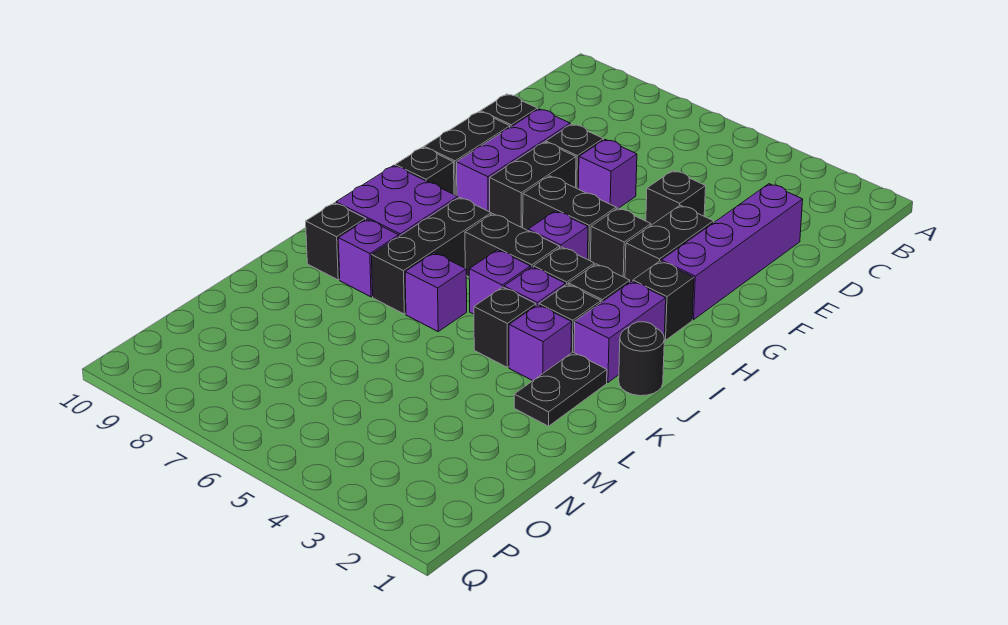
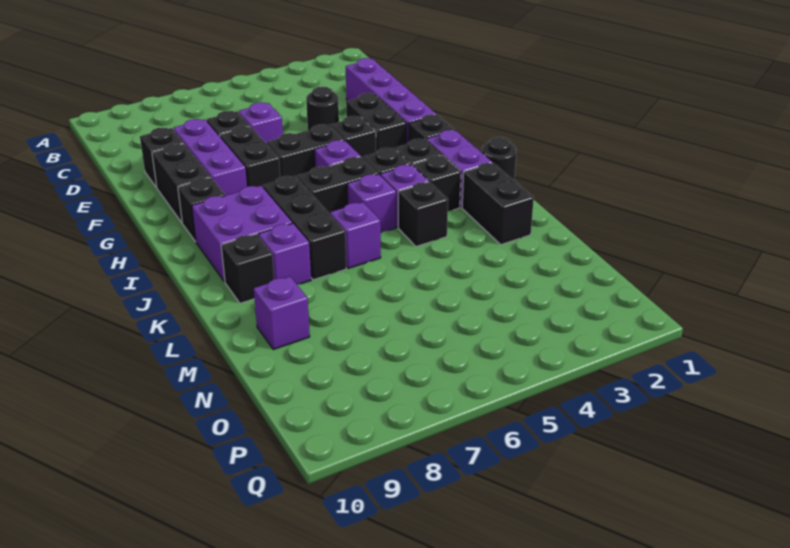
black brick E4 level 1 -> black round brick E4 level 1
black plate K2:L2 level 1 -> black brick K2:L2 level 1
purple brick K3 level 1 -> purple brick M9 level 1

